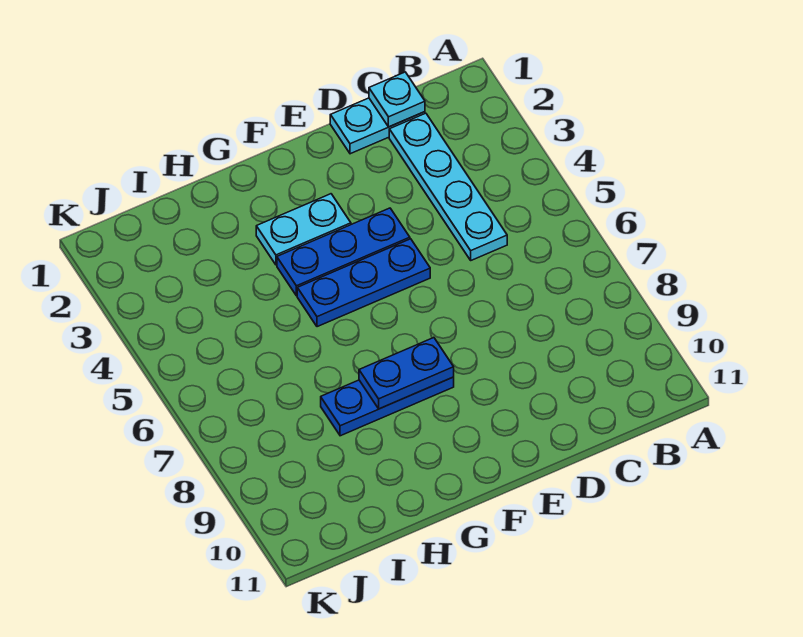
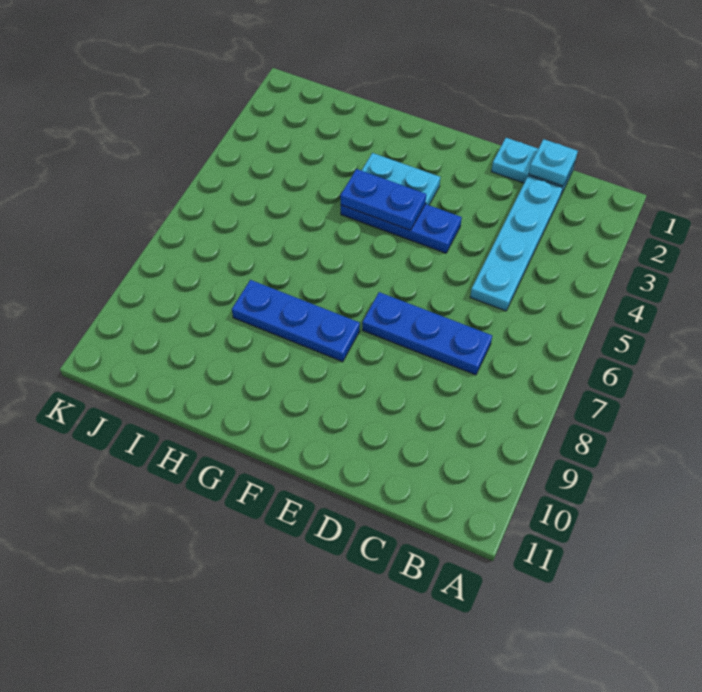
blue plate E5:G5 level 1 -> blue plate C7:E7 level 1
blue plate F8:G8 level 2 -> blue plate F4:G4 level 2

